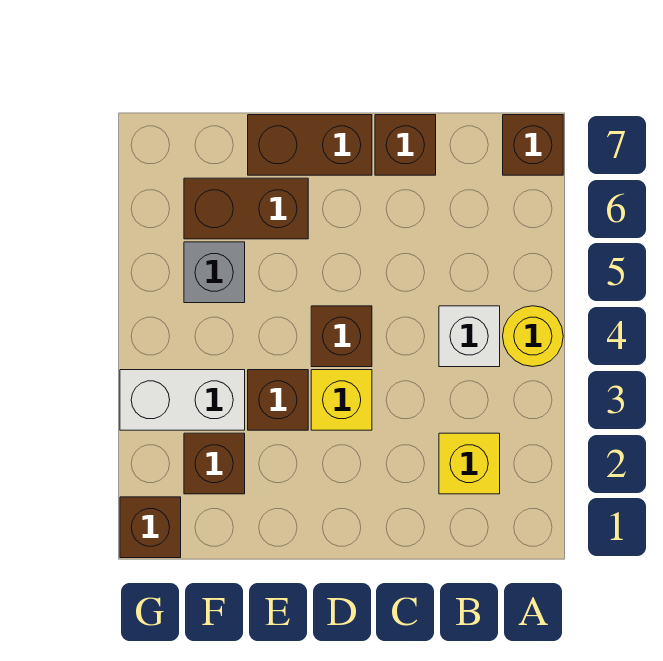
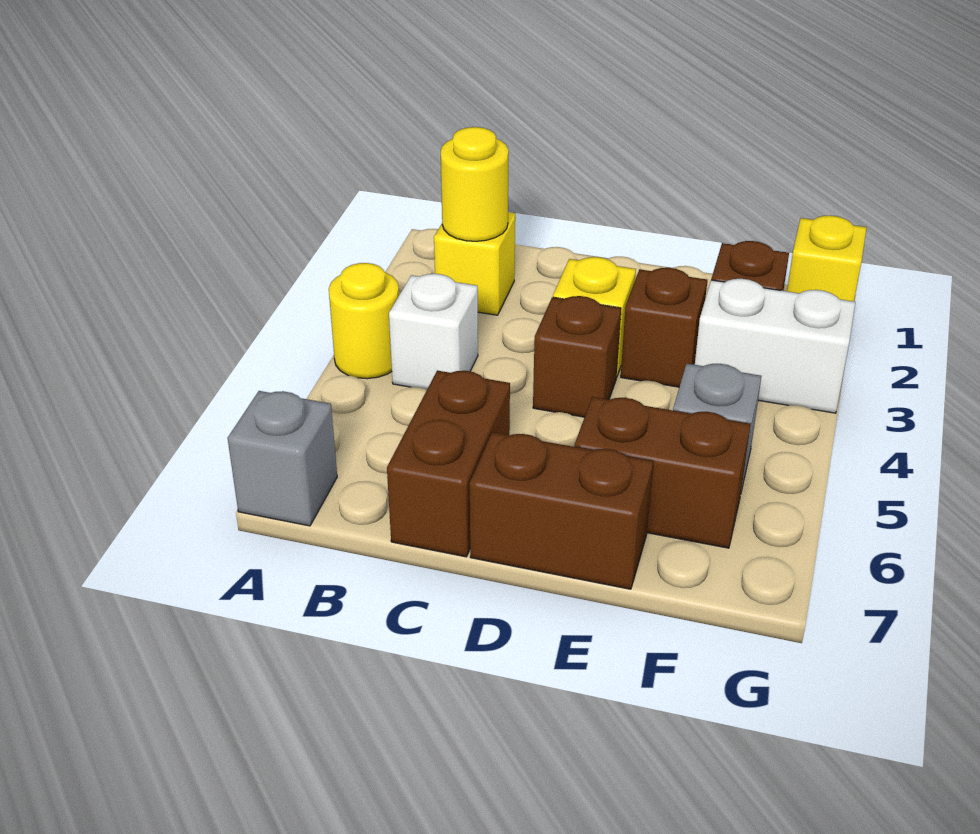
brown brick A7 level 1 -> grey brick A7 level 1
none -> yellow round brick B2 level 2
brown brick C7 level 1 -> brown brick C6:C7 level 1
brown brick G1 level 1 -> yellow brick G1 level 1

